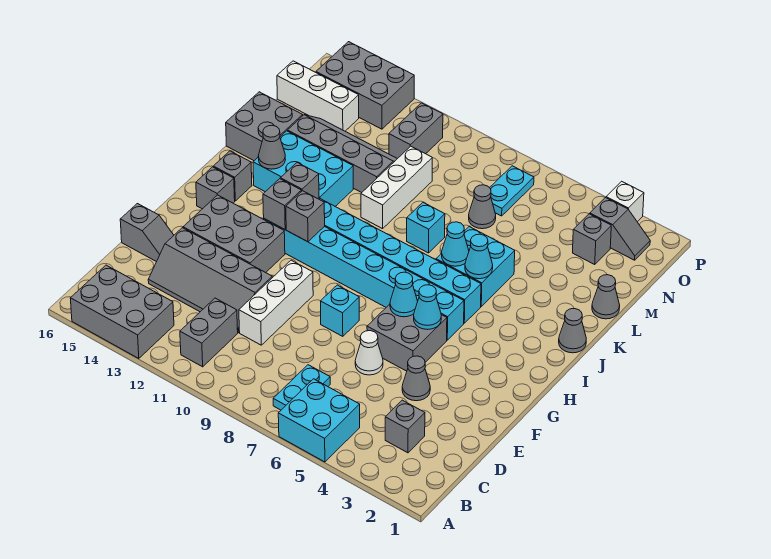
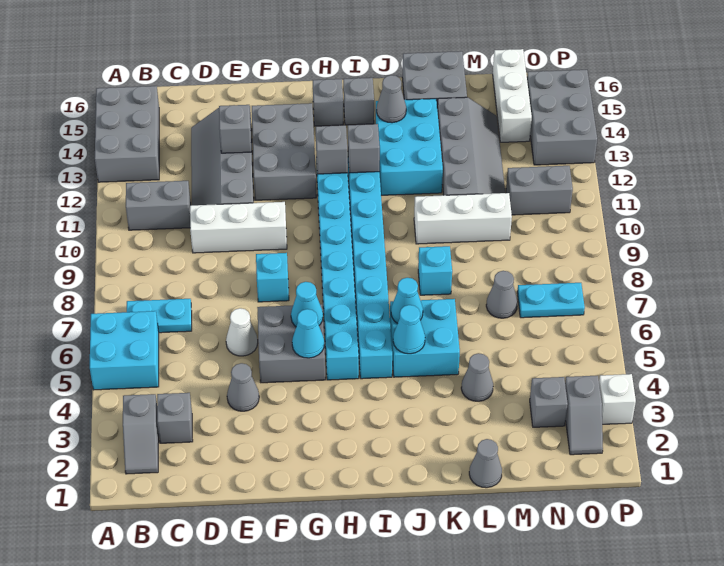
grey slope E15:E16 level 1 top 16 -> grey slope B2:B3 level 1 top 3
grey brick H11 level 2 -> grey brick E13 level 2
grey cone J1 level 1 -> grey cone L4 level 1

